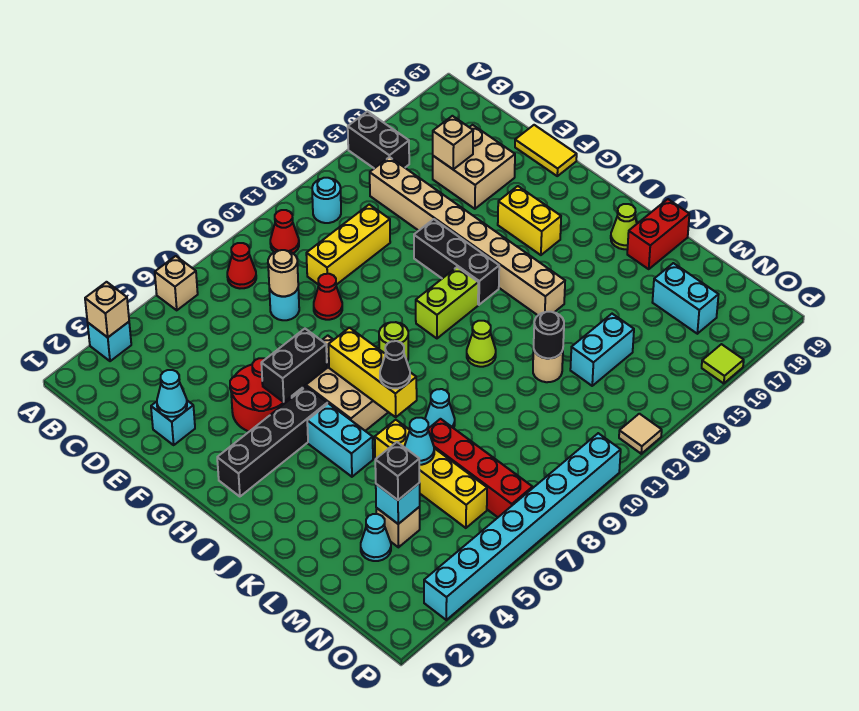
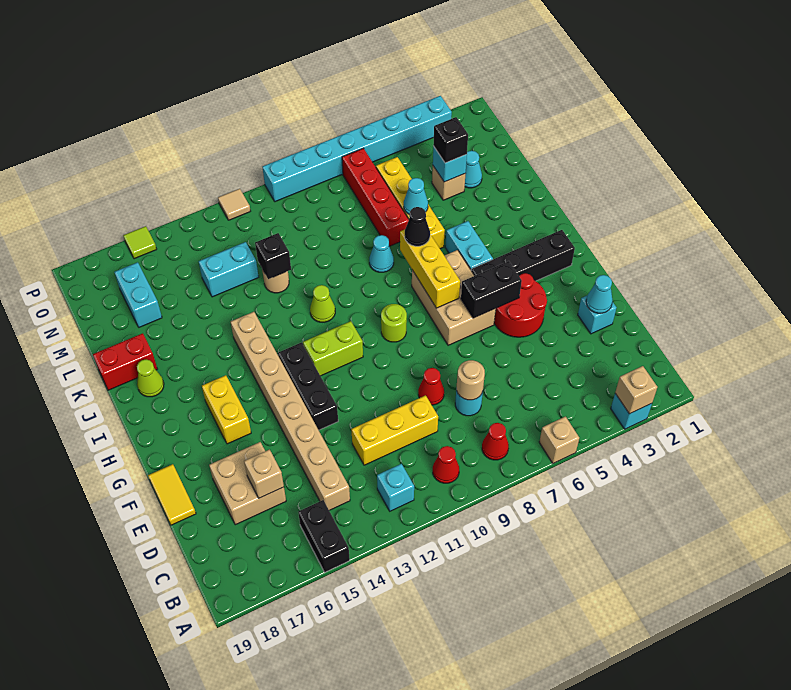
cyan round brick B12 level 1 -> cyan brick B12 level 1
black round brick L12 level 2 -> black brick L12 level 2

